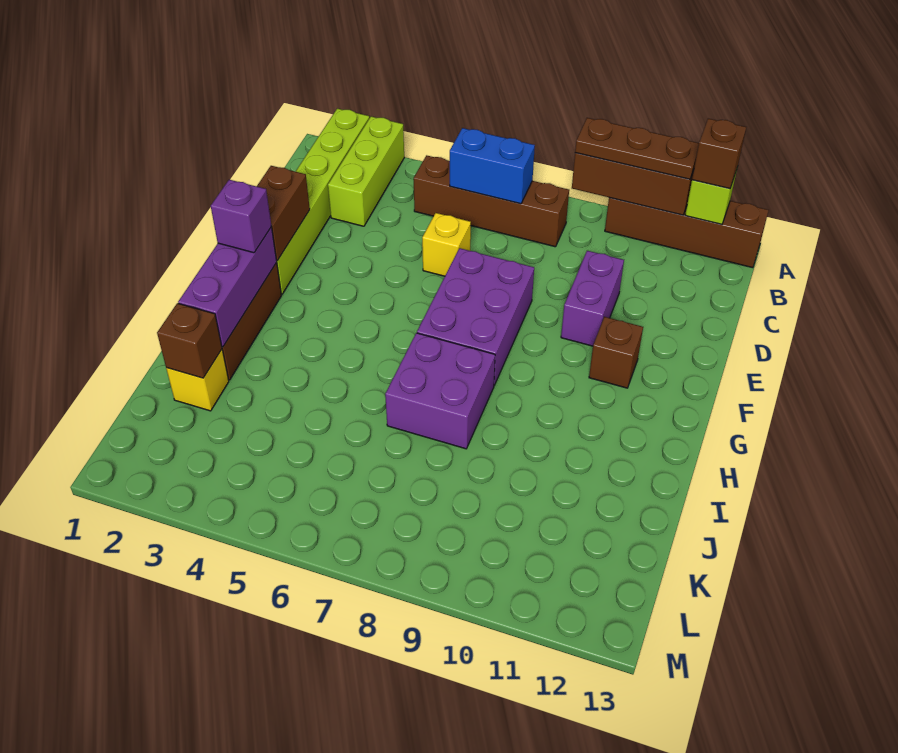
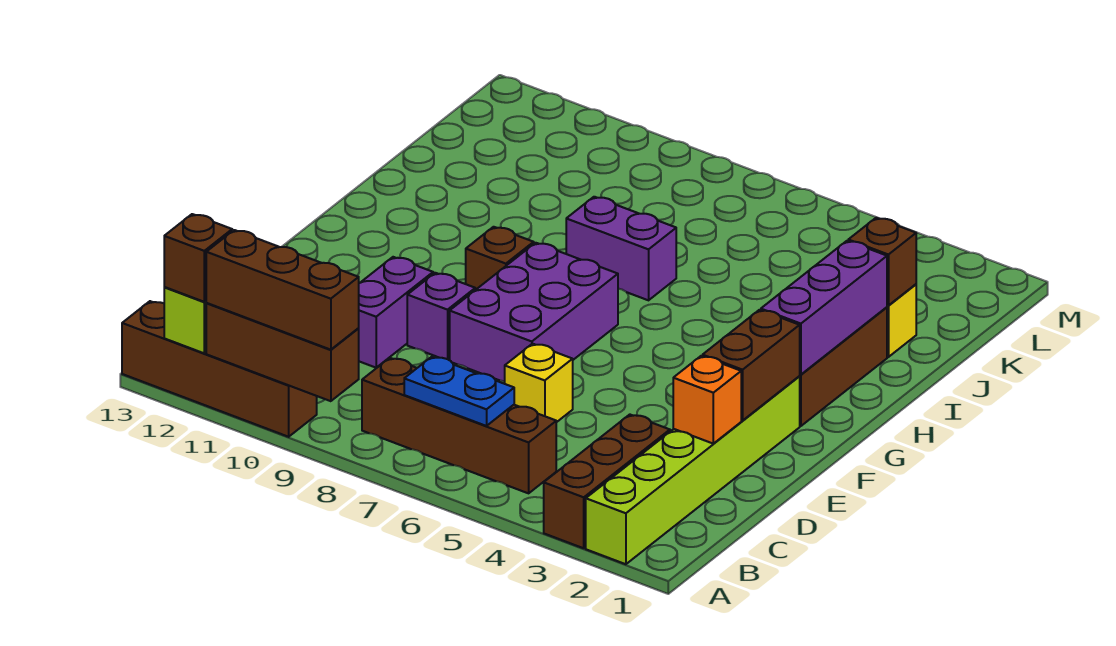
lime brick A3:C3 level 1 -> brown brick A3:C3 level 1
brown plate A9:A11 level 3 -> brown brick A9:A11 level 3
blue brick B6:B7 level 2 -> blue plate B6:B7 level 2
none -> orange brick D2 level 2
brown brick F11 level 1 -> brown brick G9 level 1
purple brick G2 level 3 -> purple brick E9 level 1
purple brick H7:I8 level 1 -> purple brick I7:I8 level 1

